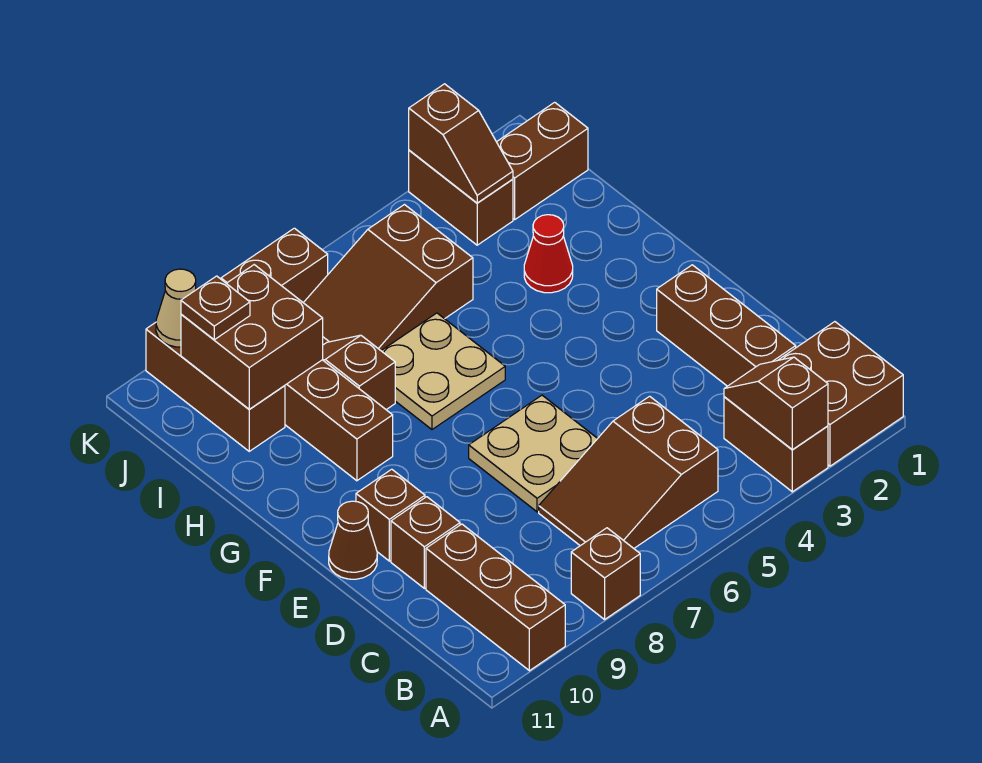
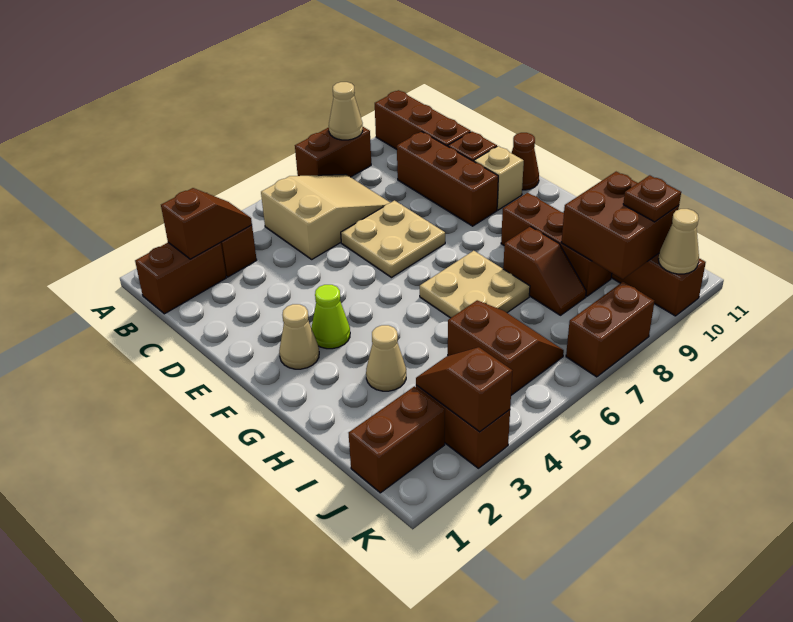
brown brick A1:B2 level 1 -> brown brick B1:B2 level 1
brown slope A3:B3 level 2 top A -> brown slope B2:B3 level 2 top 2
brown brick A8 level 1 -> brown brick A7:A8 level 1
none -> tan cone A8 level 2
brown slope B5:C7 level 1 top 5 -> tan slope B5:C7 level 1 top 5
brown brick C2:E2 level 1 -> brown brick C9:E9 level 1
brown brick E10 level 1 -> tan brick E10 level 1
none -> tan cone F2 level 1
none -> lime cone F3 level 1
red cone H3 level 1 -> tan cone H3 level 1
brown slope I5:J7 level 1 top 5 -> brown slope I5:J6 level 1 top 5

